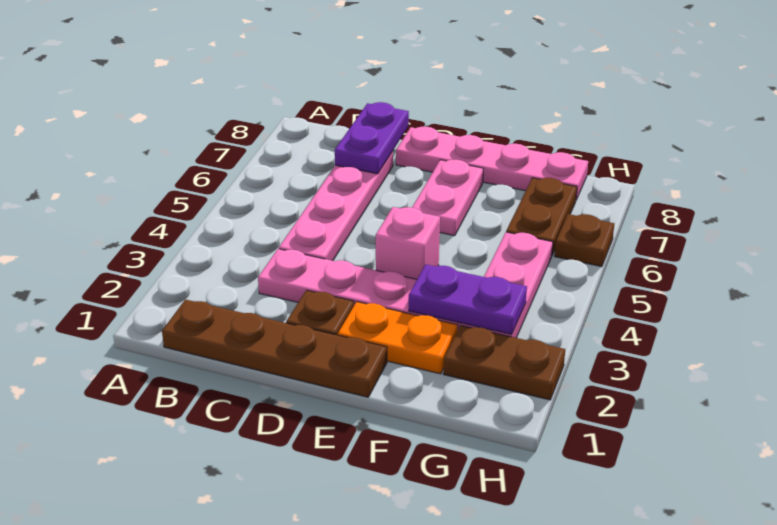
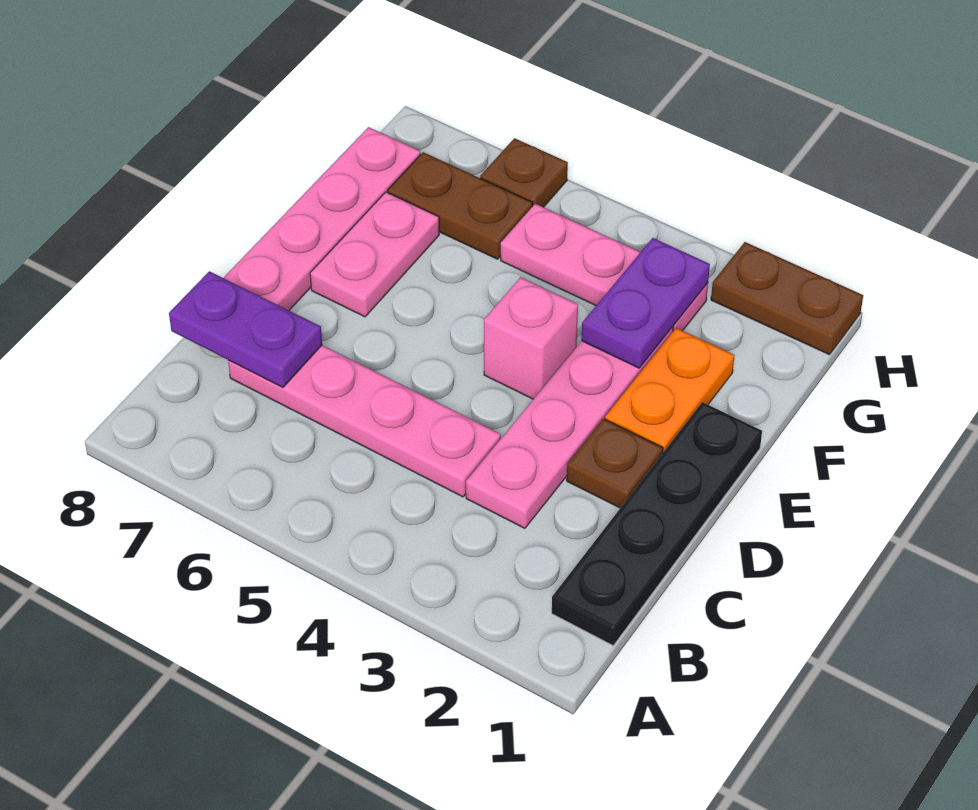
brown plate B1:E1 level 1 -> black plate B1:E1 level 1
pink plate E6:E7 level 1 -> pink plate E7:F7 level 1
brown plate G2:H2 level 1 -> brown plate H1:H2 level 1

